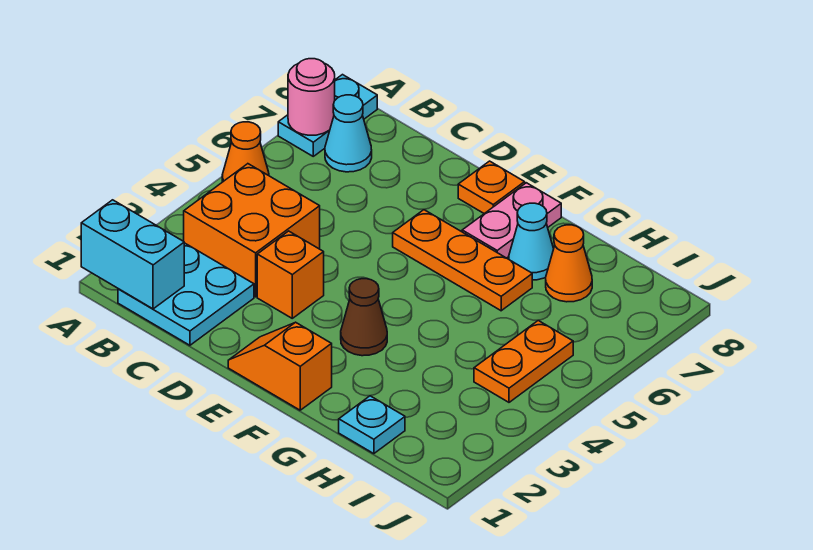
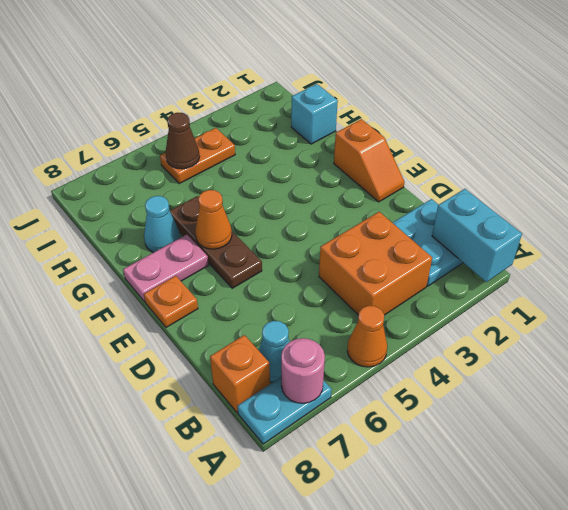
orange brick D3 level 1 -> orange brick B8 level 1
orange plate E6:G6 level 1 -> brown plate E6:G6 level 1
brown cone F3 level 1 -> brown cone I5 level 2
cyan plate H1 level 1 -> cyan brick H1 level 1
orange cone H7 level 1 -> orange cone F6 level 2

